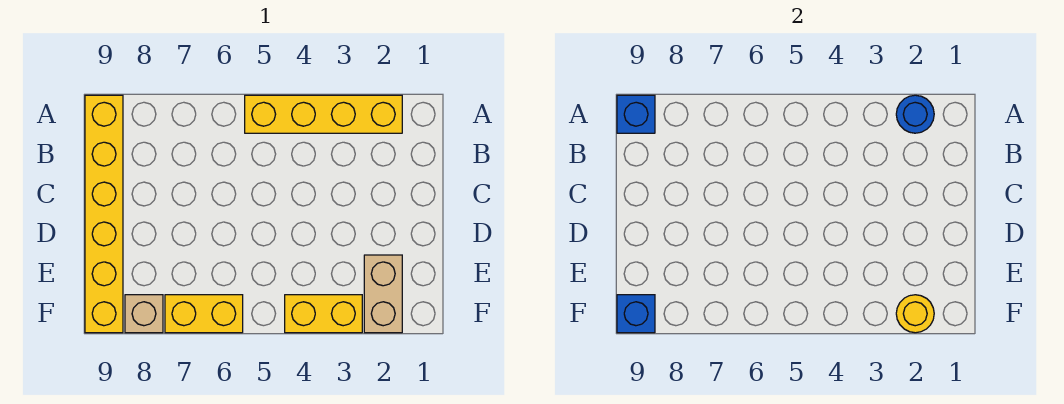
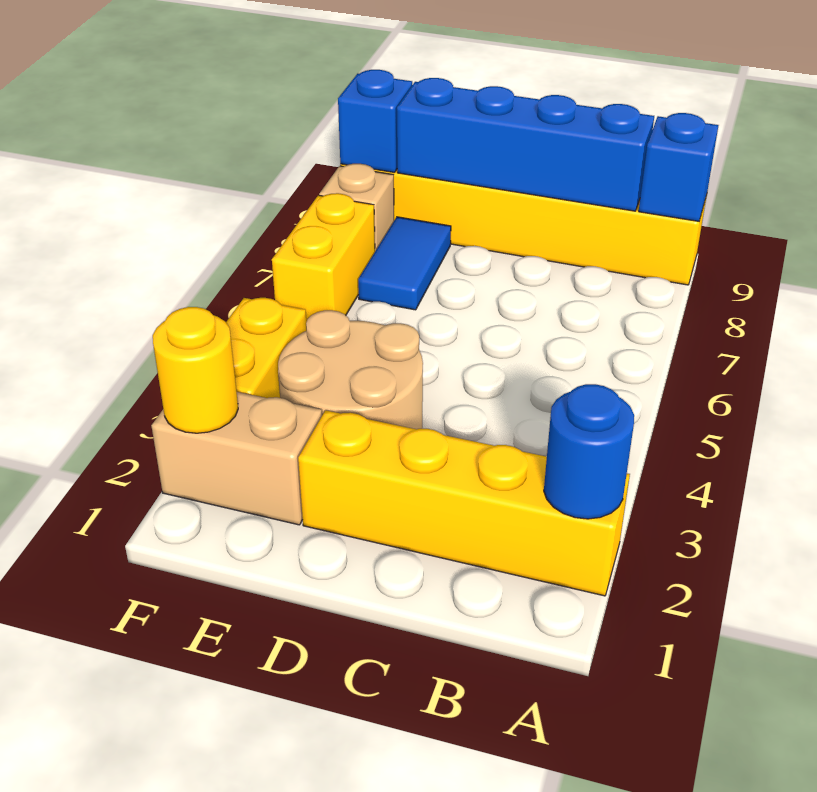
yellow brick A2:A5 level 1 -> yellow brick A2:D2 level 1
none -> blue brick B9:E9 level 2
none -> tan round brick D3:E4 level 1
none -> blue tile E7:E8 level 1

